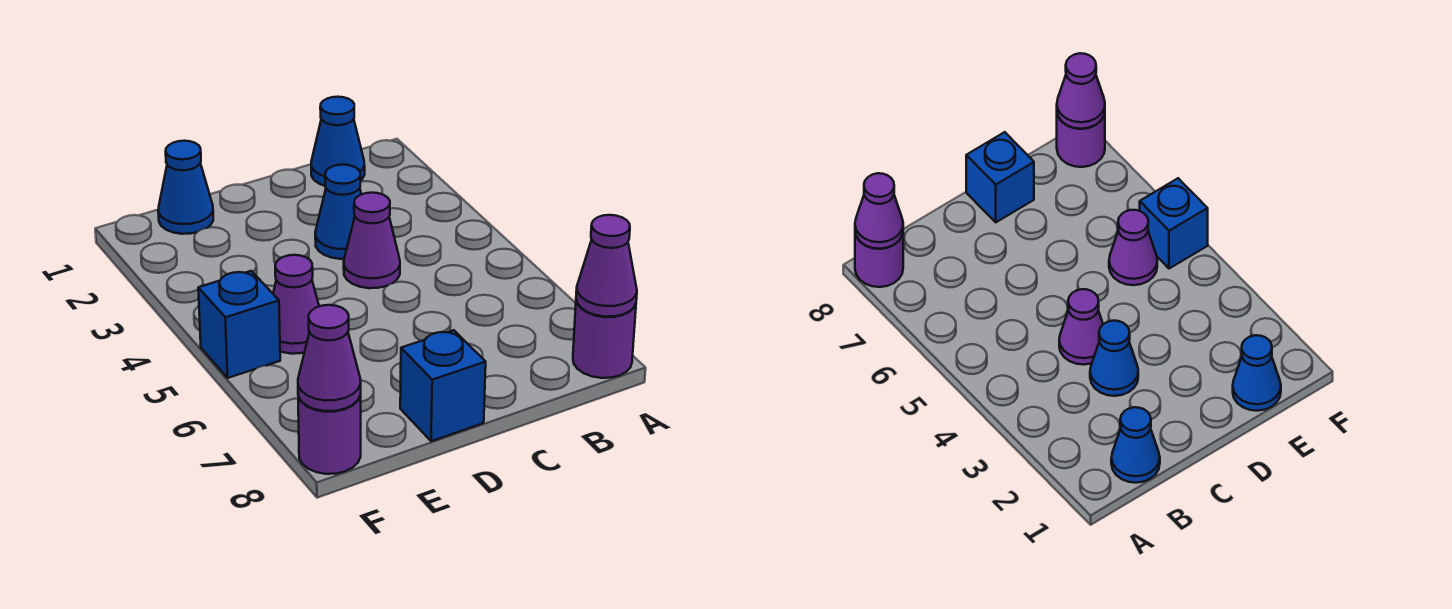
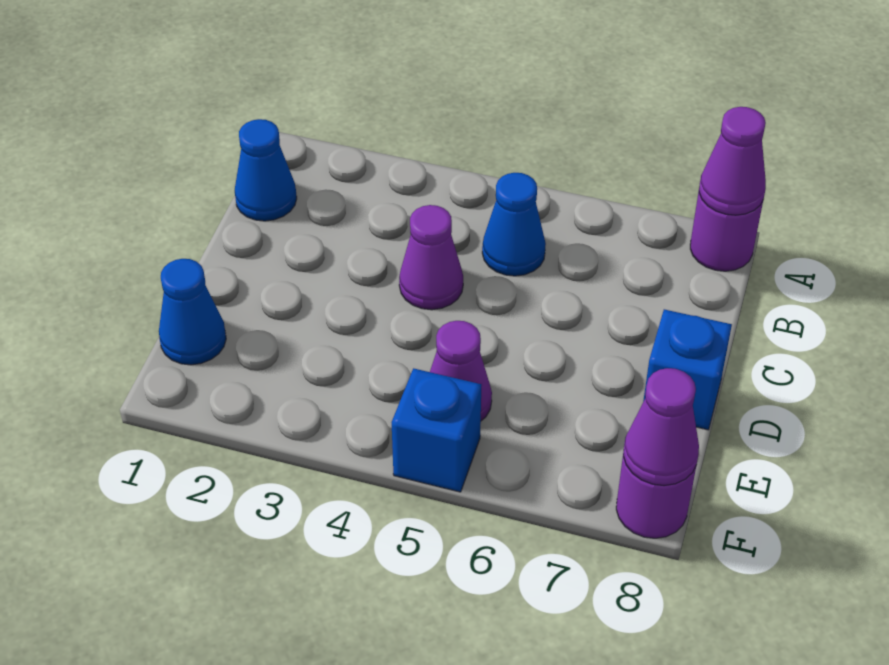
blue cone C3 level 1 -> blue cone B5 level 1

